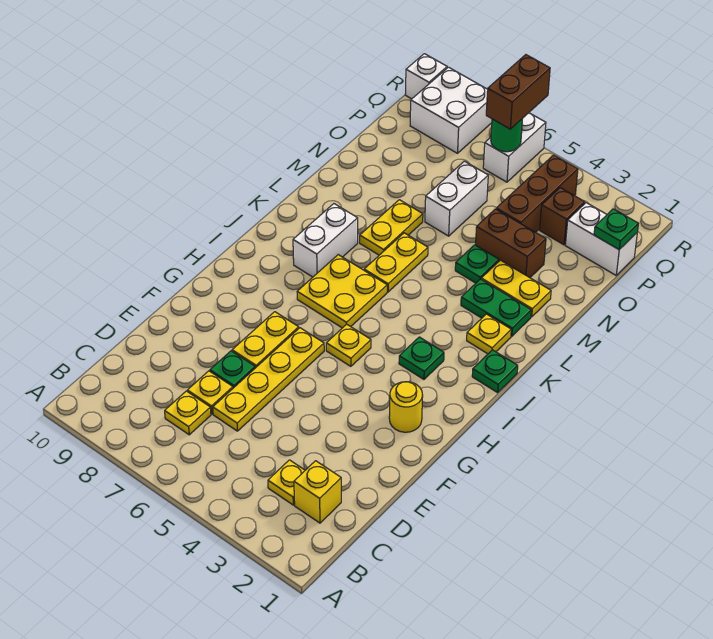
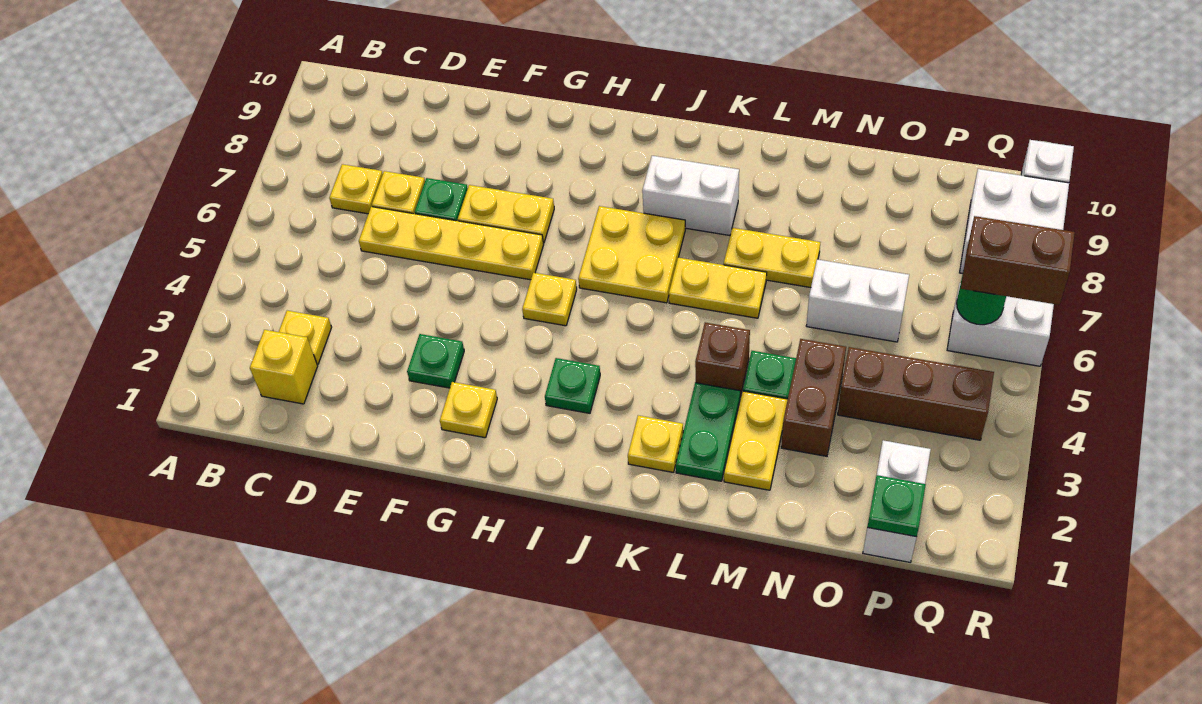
yellow round brick G2 level 1 -> yellow plate G2 level 1
green plate J1 level 1 -> green plate F3 level 1
brown brick P3 level 1 -> brown brick L4 level 1

